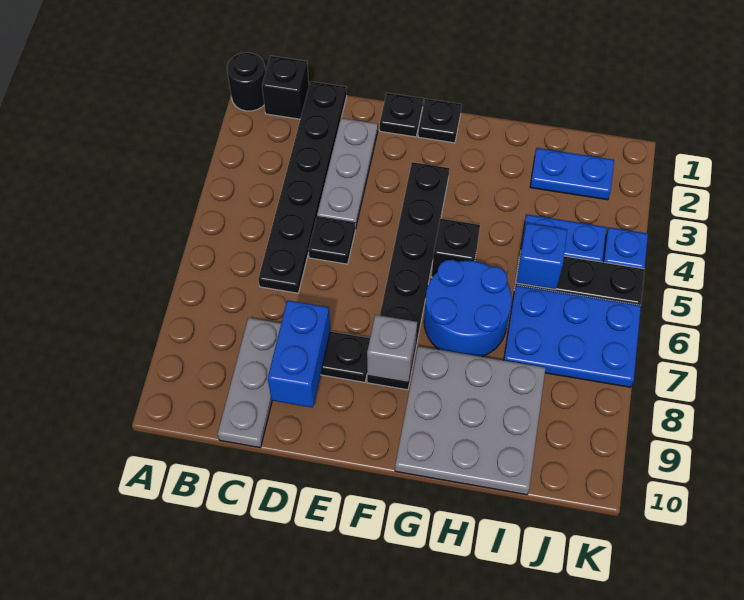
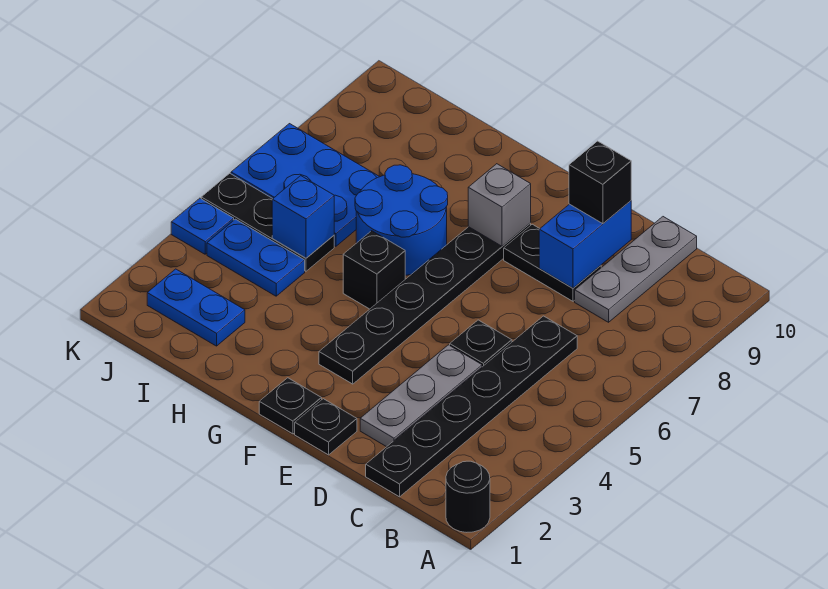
black brick B1 level 1 -> black brick D9 level 3
grey plate G8:I10 level 1 -> none

